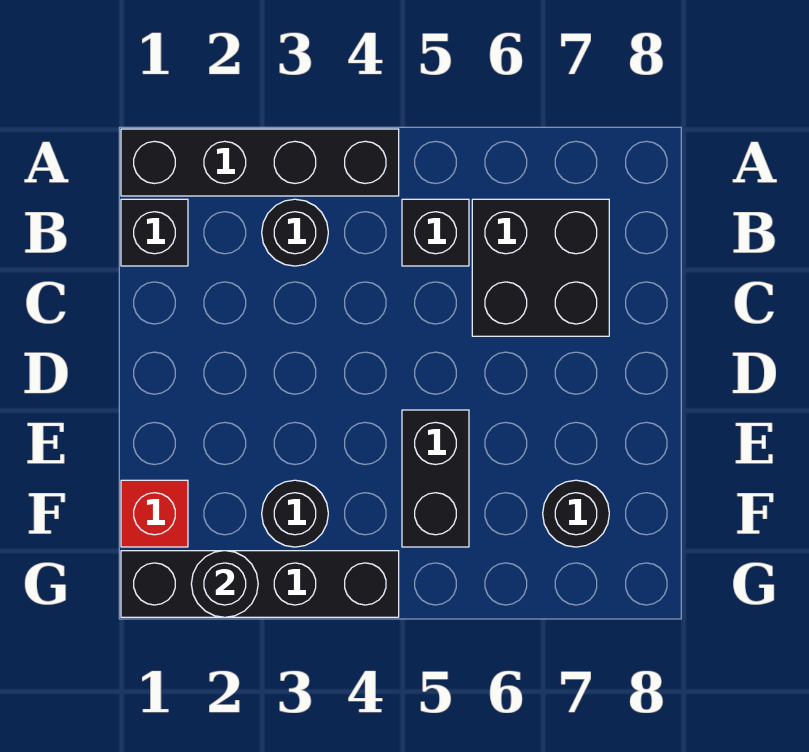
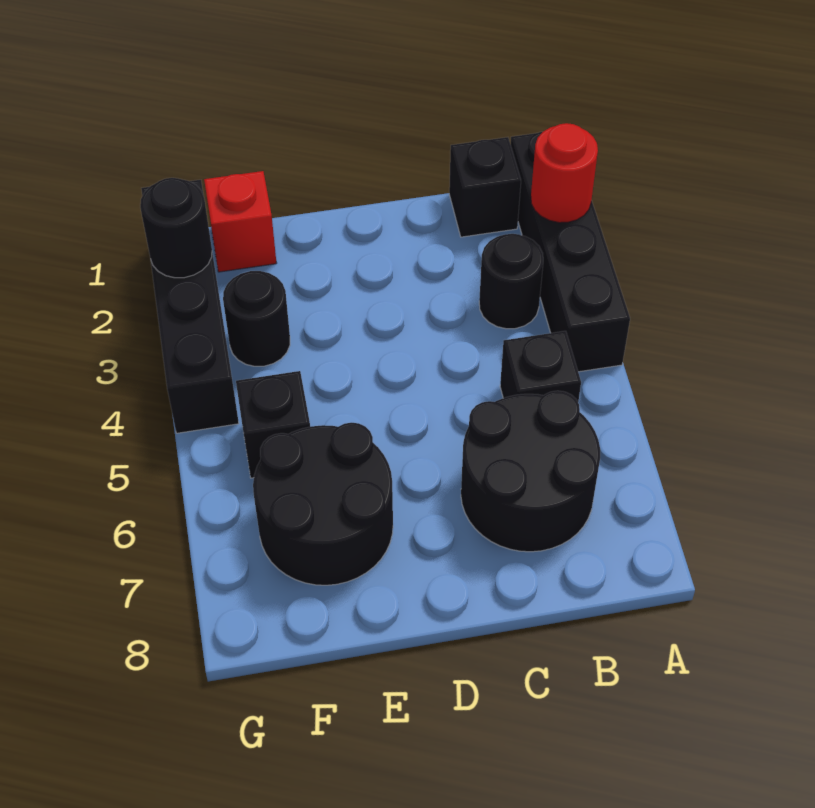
none -> red round brick A2 level 2
black brick B6:C7 level 1 -> black round brick B6:C7 level 1
black brick E5:F5 level 1 -> black brick F5 level 1
black round brick F7 level 1 -> black round brick E6:F7 level 1

